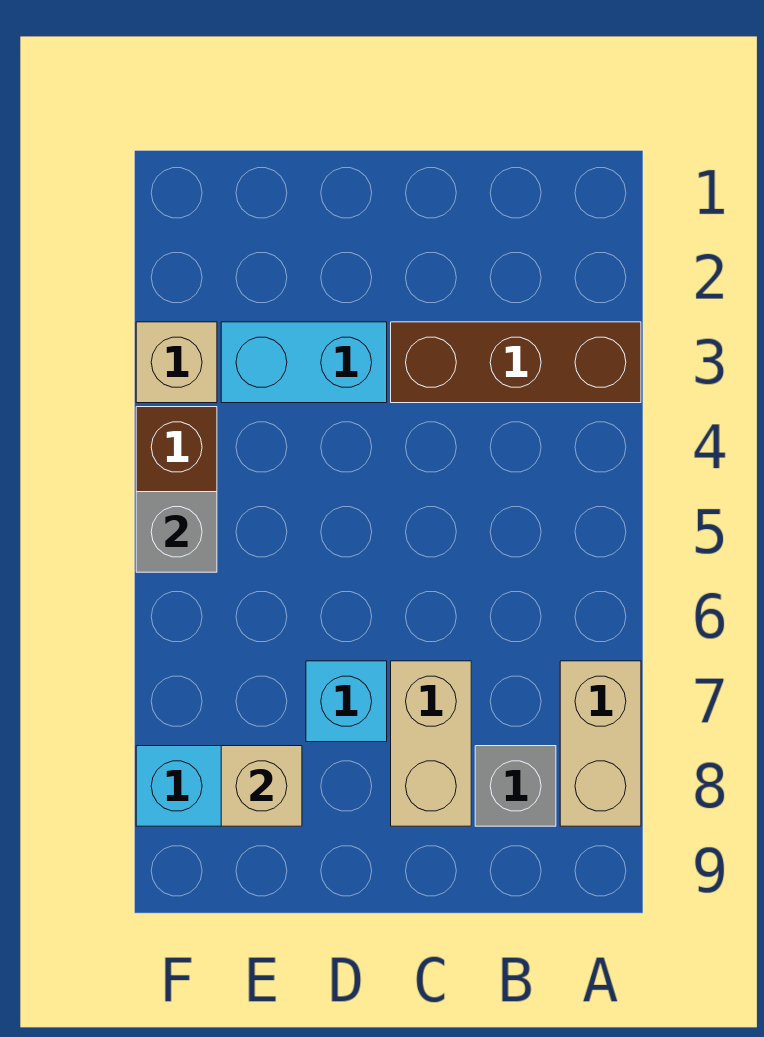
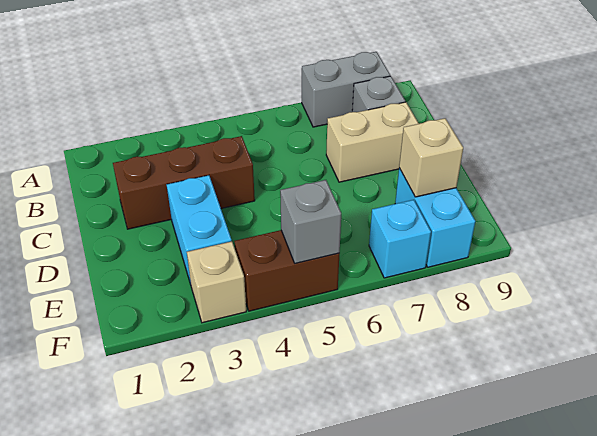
brown brick A3:C3 level 1 -> brown brick C2:C4 level 1
tan brick A7:A8 level 1 -> grey brick A7:A8 level 1
cyan brick D7 level 1 -> cyan brick F7 level 1

